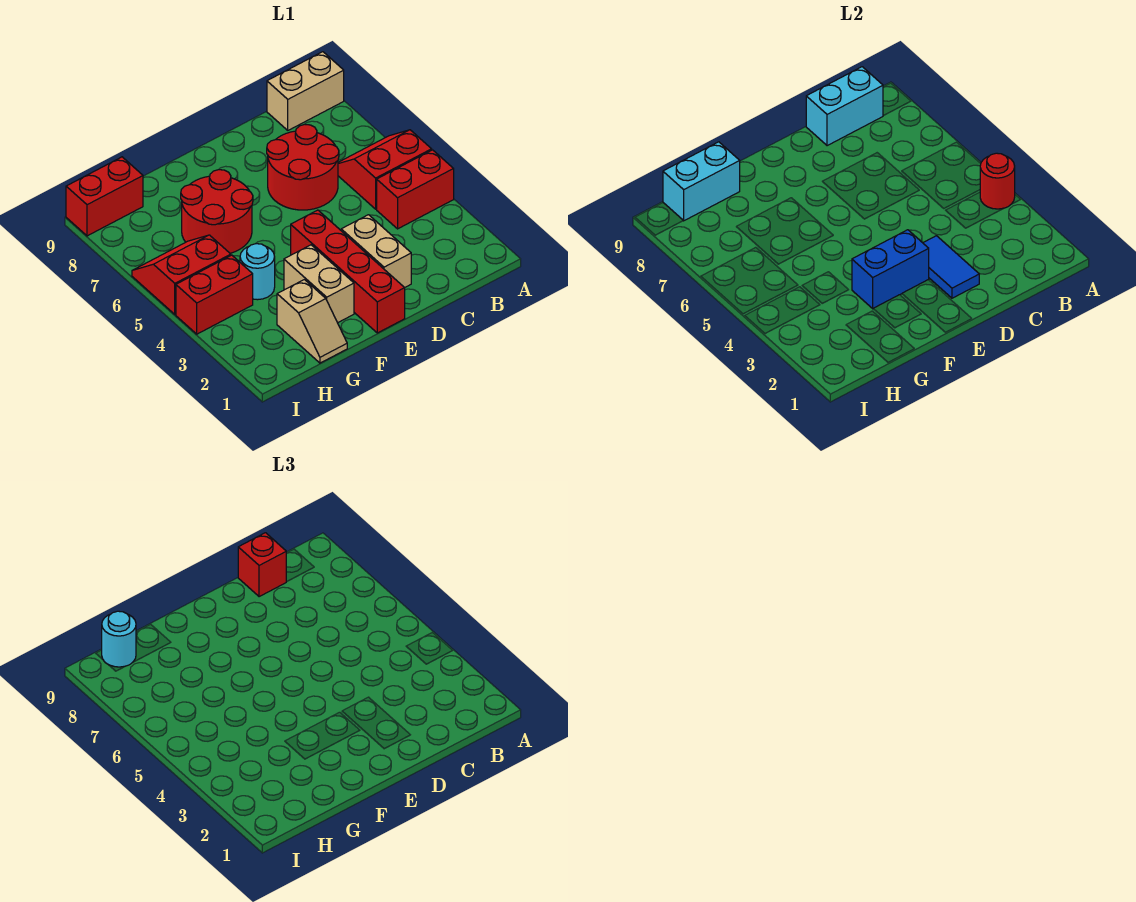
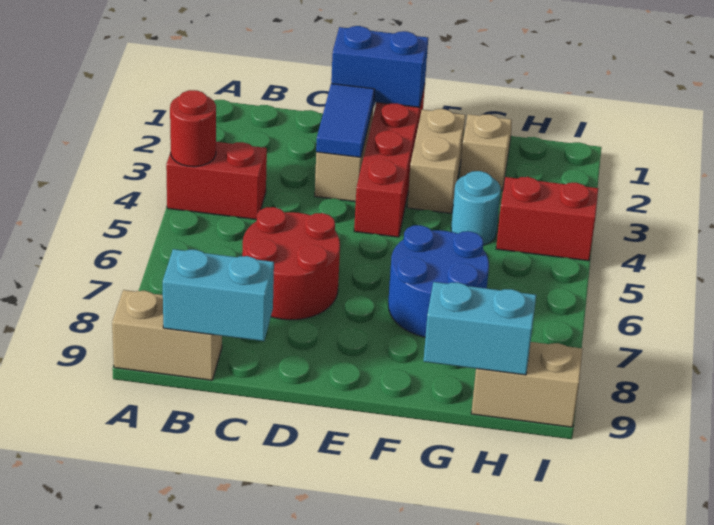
red slope A5:B6 level 1 top 5 -> none
red brick C9 level 3 -> none
blue brick E3:F3 level 2 -> blue brick D1:E1 level 2
red round brick F6:G7 level 1 -> blue round brick F6:G7 level 1
red slope H5:I6 level 1 top 5 -> none
red brick H9:I9 level 1 -> tan brick H9:I9 level 1
cyan round brick H9 level 3 -> none

